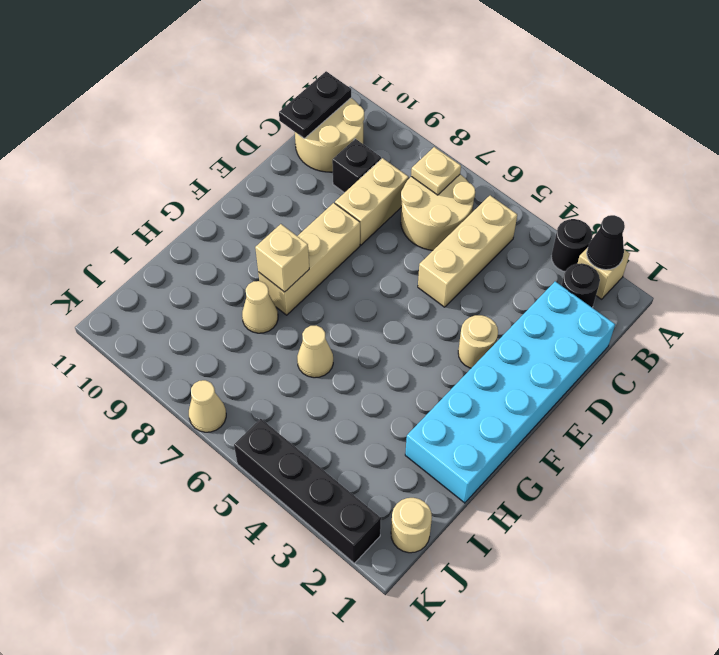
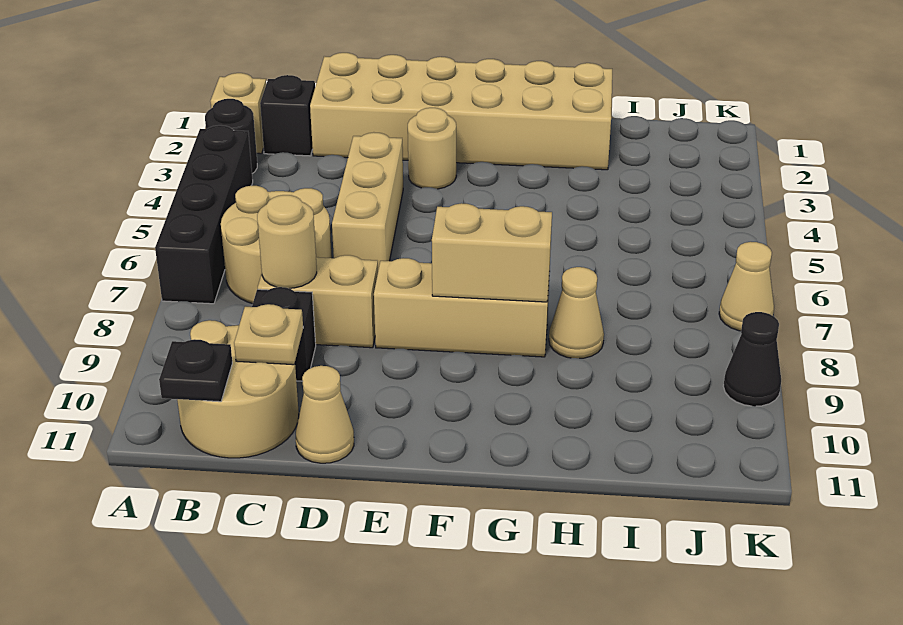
black cone A2 level 2 -> black cone K9 level 1
black round brick B2 level 1 -> black brick B2 level 1
tan brick B5:D5 level 1 -> tan brick D4:D6 level 1
tan plate B7 level 2 -> tan plate C10 level 2
black plate B11:C11 level 2 -> black plate B11 level 2
cyan brick C1:H2 level 1 -> tan brick C1:H2 level 1
tan brick G8 level 2 -> tan brick F8:G8 level 2
tan cone H6 level 1 -> tan cone D11 level 1
tan round brick J1 level 1 -> tan round brick C8 level 2
black brick K2:K5 level 1 -> black brick A4:A7 level 1

